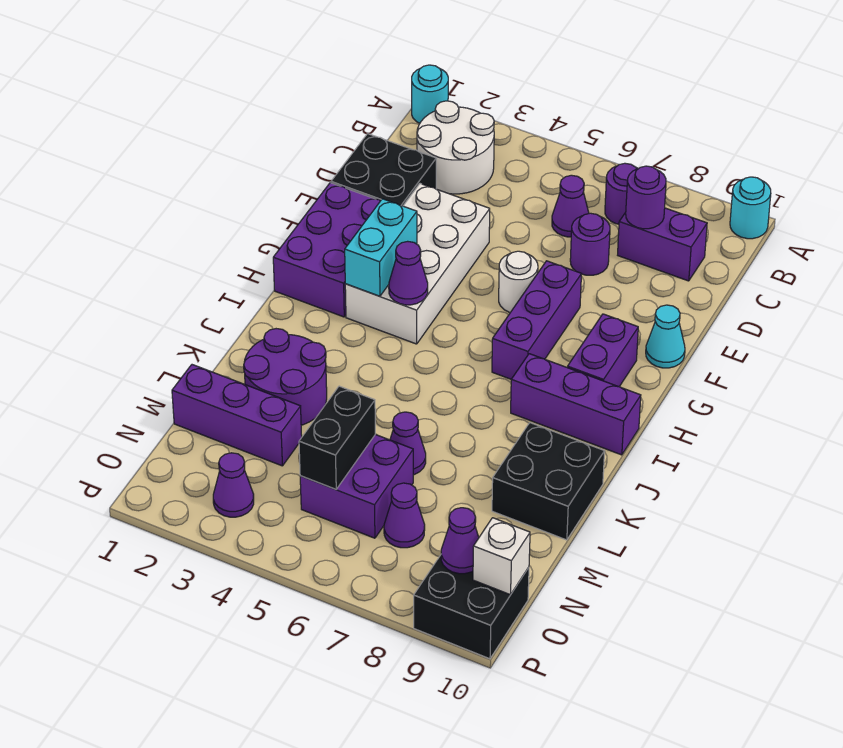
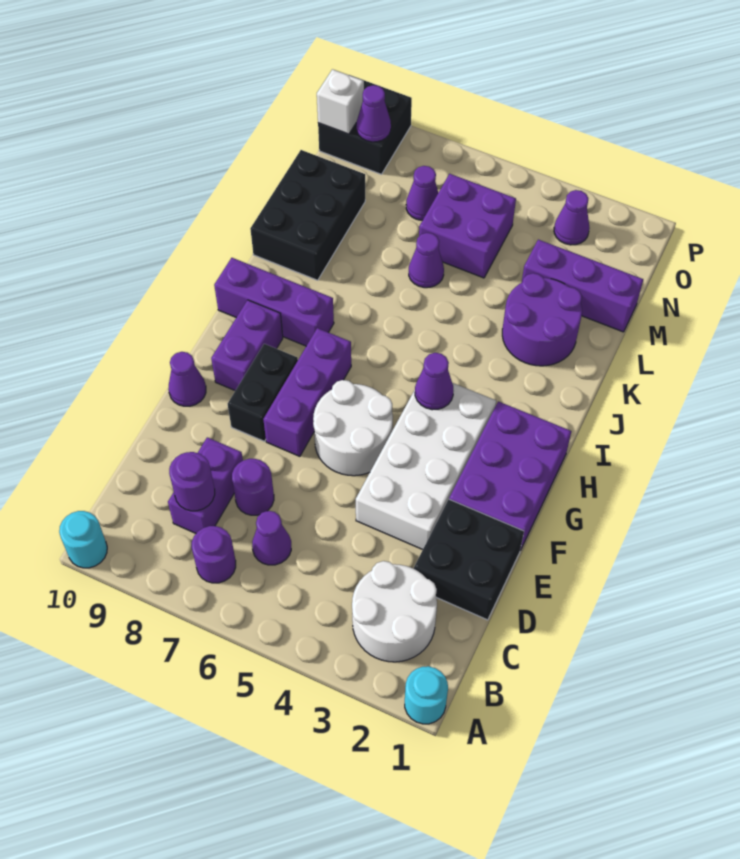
purple brick C8:C9 level 1 -> purple brick C8:D8 level 1
white round brick F6 level 1 -> white round brick F5:G6 level 1
cyan cone F10 level 1 -> purple cone F10 level 1
cyan brick G3:H3 level 2 -> none
black brick K9:L10 level 1 -> black brick K9:M10 level 1
black brick M5:N5 level 2 -> black brick F8:G8 level 1

